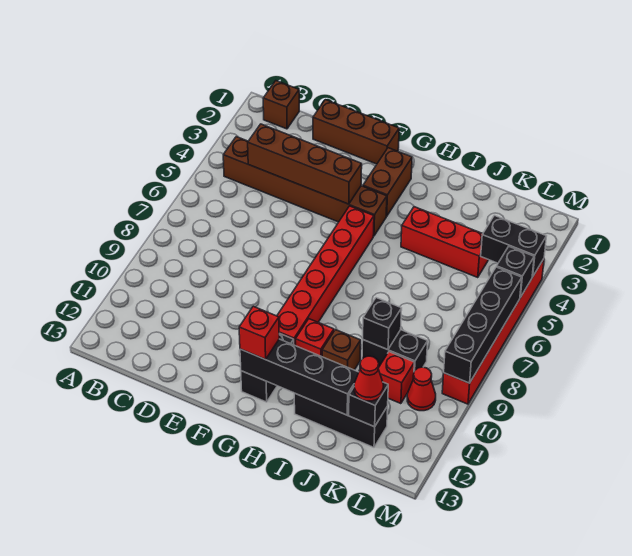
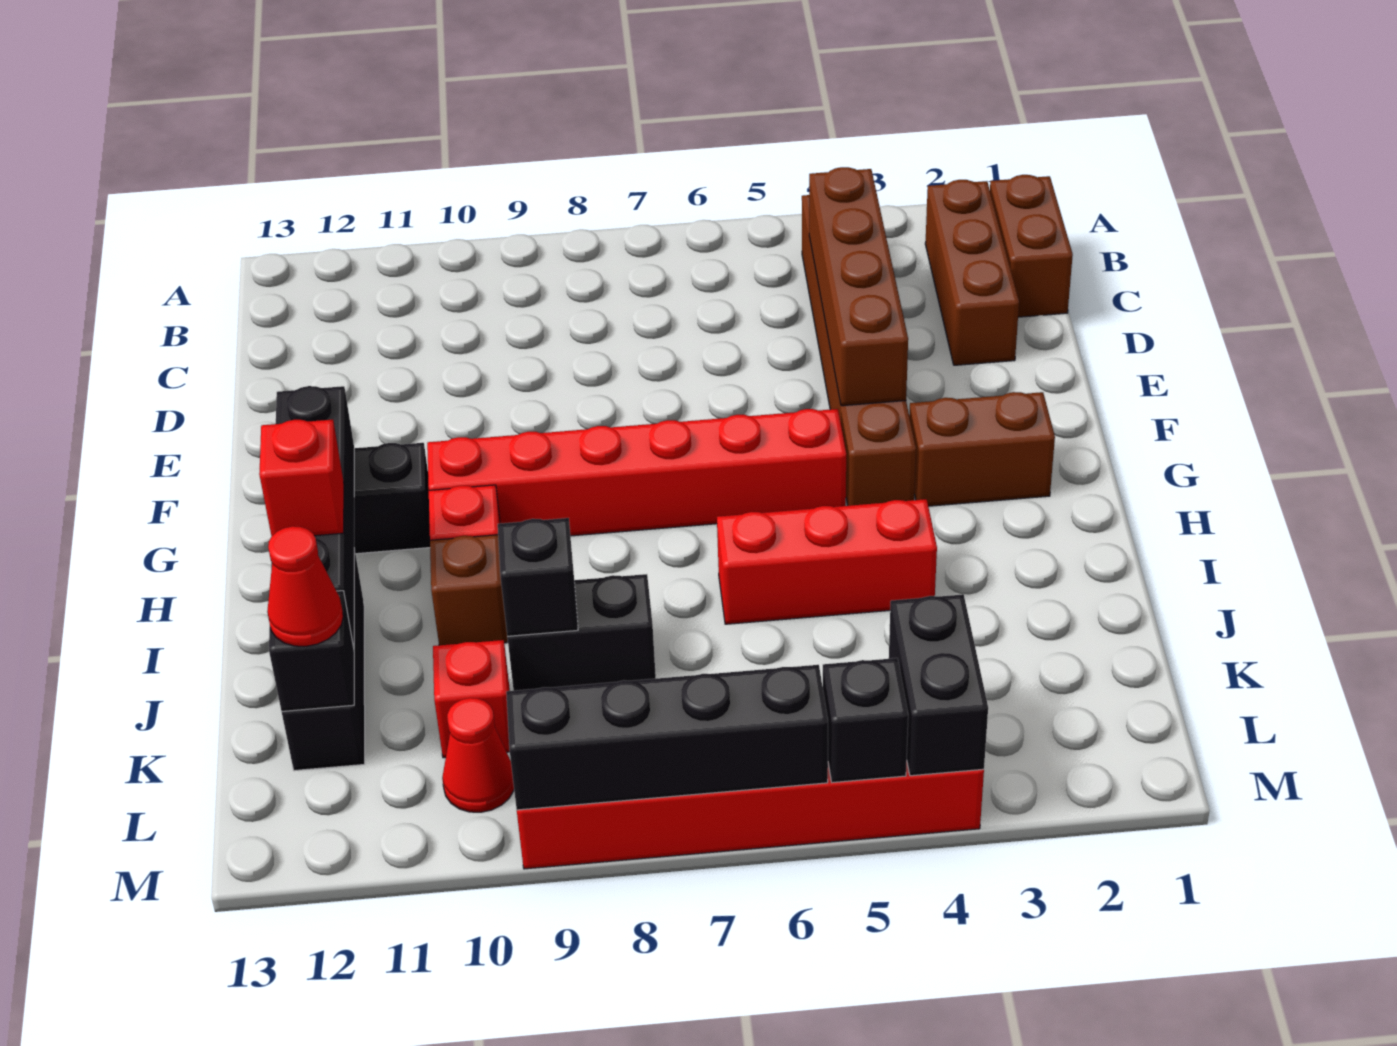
brown brick B1 level 1 -> brown brick B1:C1 level 1
brown brick D1:F1 level 1 -> brown brick B2:D2 level 1
red brick G12 level 3 -> red brick I12 level 3
red brick I4:K4 level 1 -> red brick I4:I6 level 1
black brick J9:K9 level 1 -> black brick J8:J9 level 1

